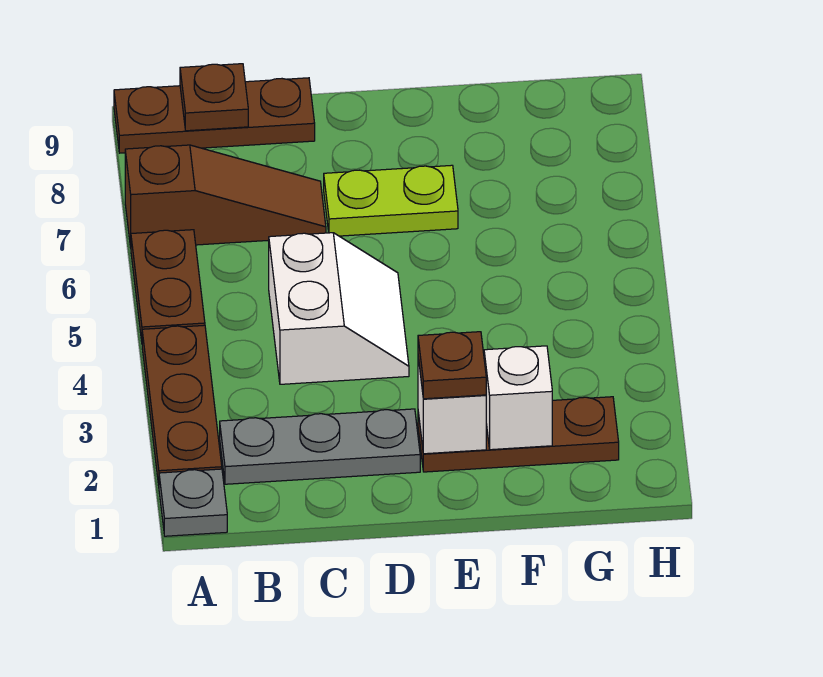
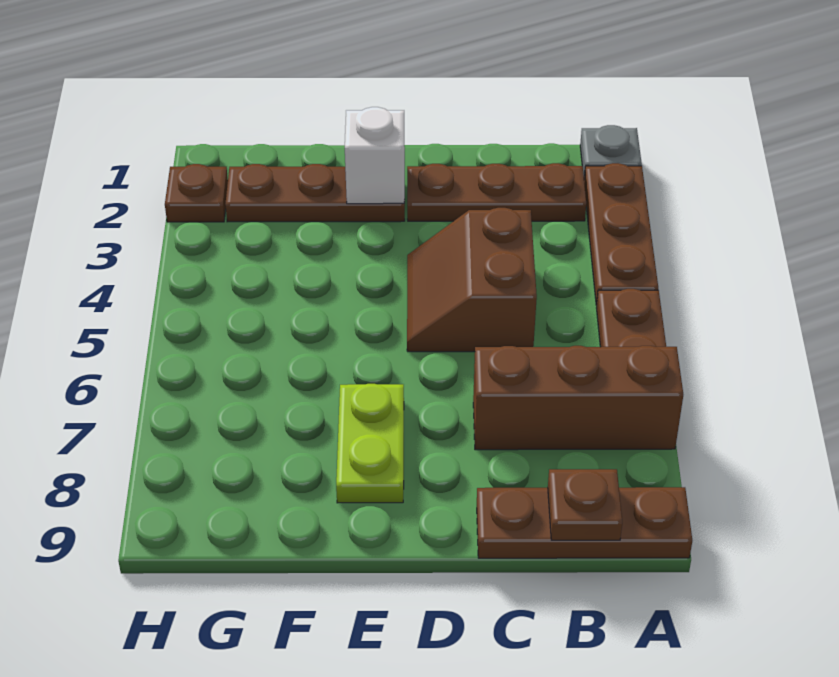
brown slope A7:C7 level 1 top A -> brown brick A7:C7 level 1
grey plate B2:D2 level 1 -> brown plate B2:D2 level 1
white slope C4:D5 level 1 top C -> brown slope C4:D5 level 1 top C
lime plate D7:E7 level 1 -> lime plate E7:E8 level 1
brown plate E2 level 3 -> brown plate H2 level 1
white brick F2 level 2 -> none

